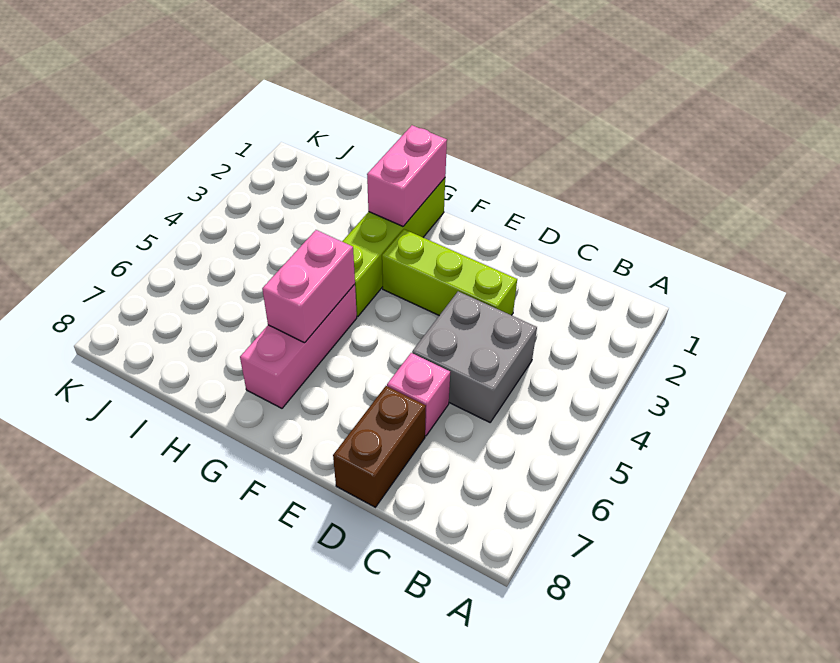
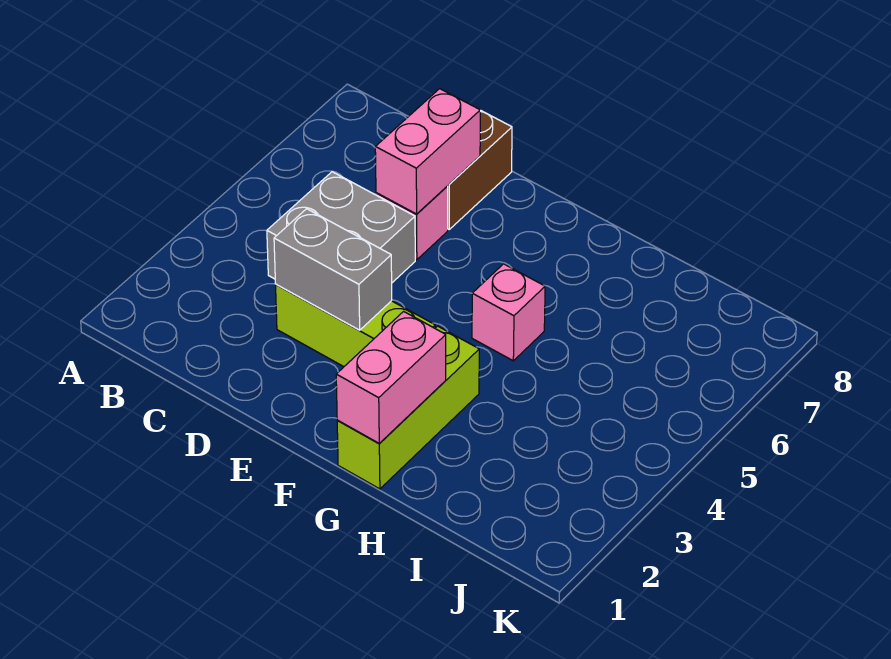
none -> grey brick D3:E3 level 2
lime brick G1:G4 level 1 -> lime brick G1:G3 level 1
pink brick G5:G7 level 1 -> pink brick G5 level 1
pink brick G5:G6 level 2 -> pink brick D6:D7 level 2

